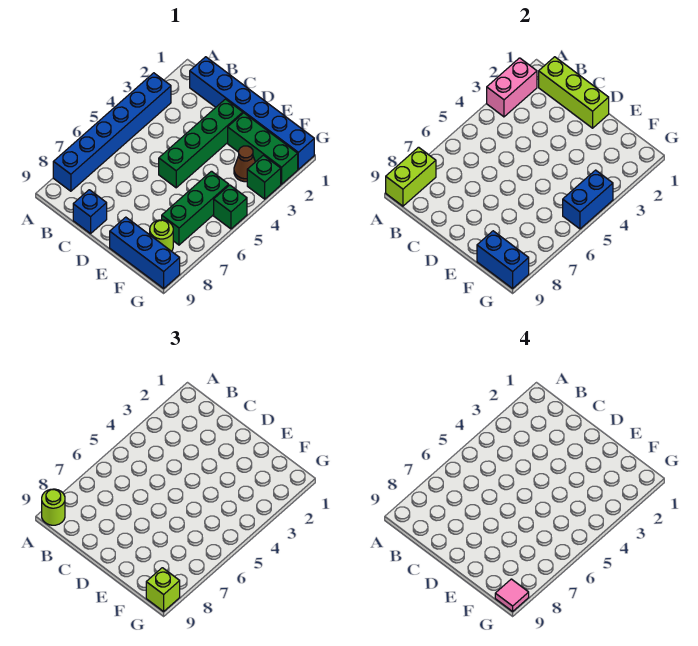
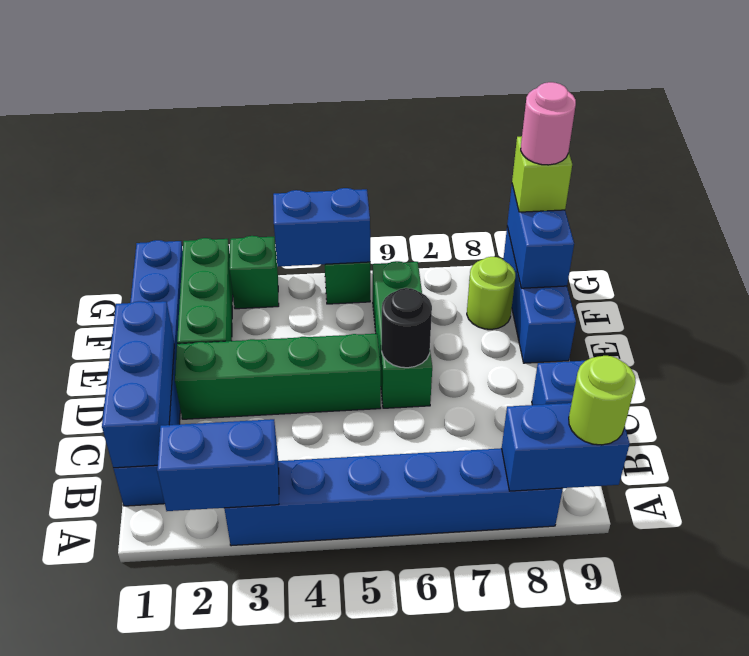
pink brick A2:A3 level 2 -> blue brick A2:A3 level 2
lime brick A8:A9 level 2 -> blue brick A8:A9 level 2
lime brick B1:D1 level 2 -> blue brick B1:D1 level 2
none -> black round brick D6 level 2
brown cone F3 level 1 -> none
green brick F5:F7 level 1 -> green brick D6:F6 level 1
pink tile G9 level 4 -> pink round brick G9 level 4

